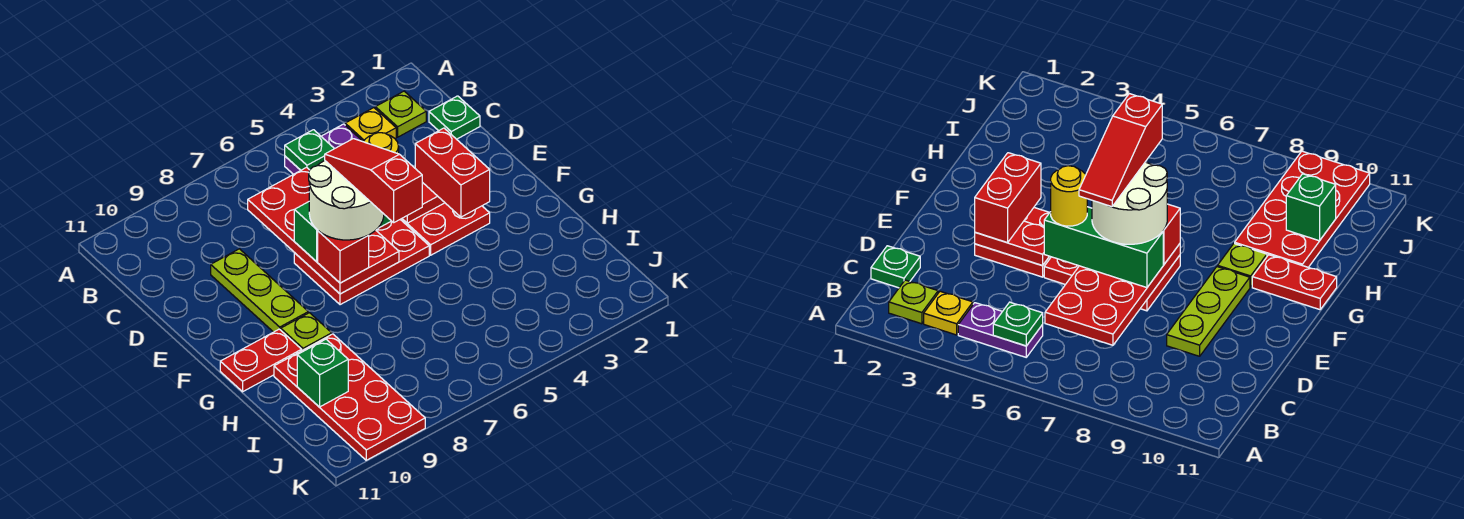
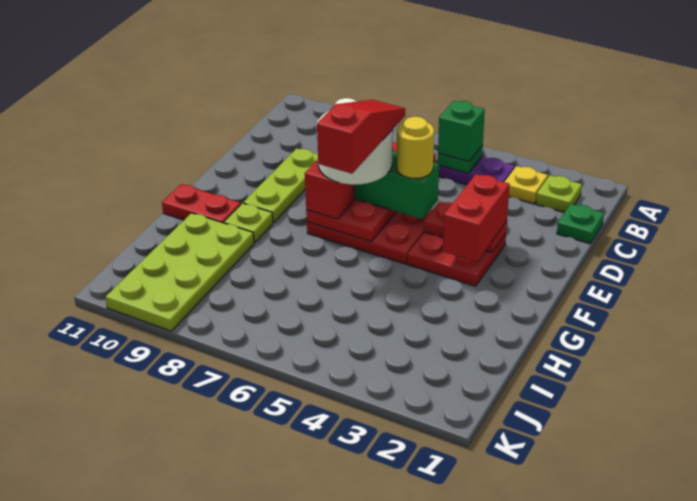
red plate H9:K10 level 1 -> lime plate H9:K10 level 1
green brick I10 level 2 -> green brick B5 level 3

